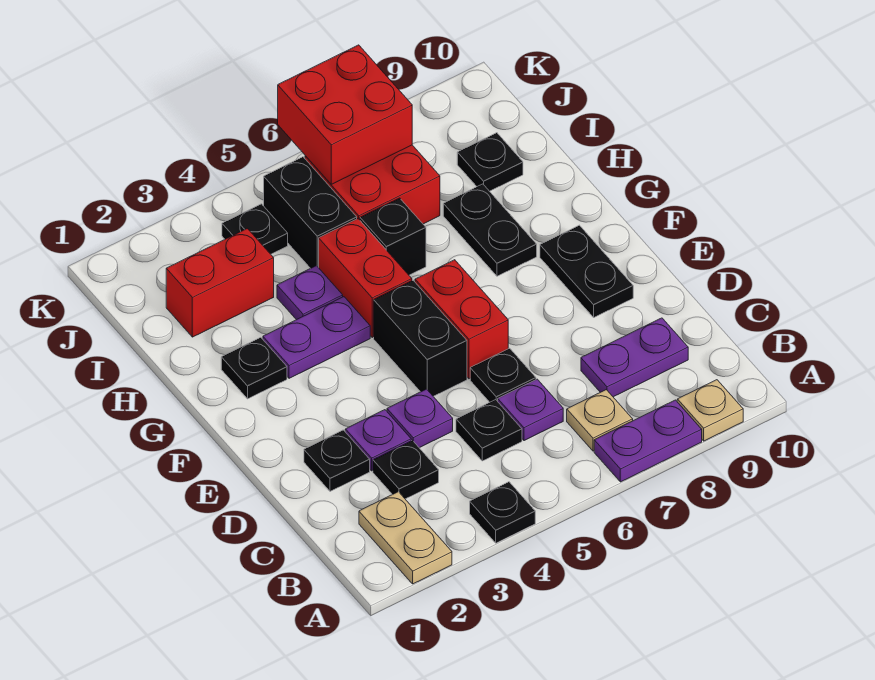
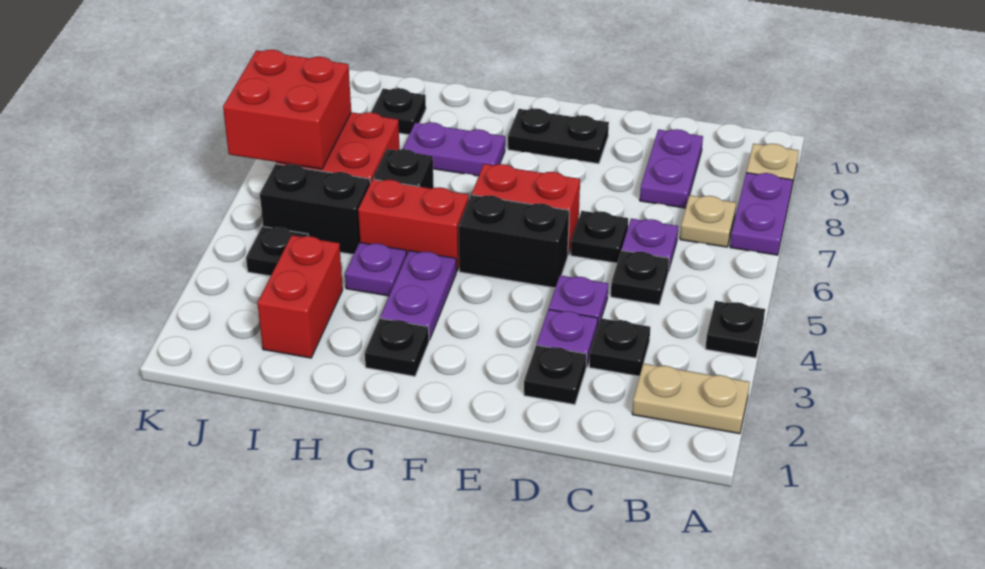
black plate G8:H8 level 1 -> purple plate G8:H8 level 1

